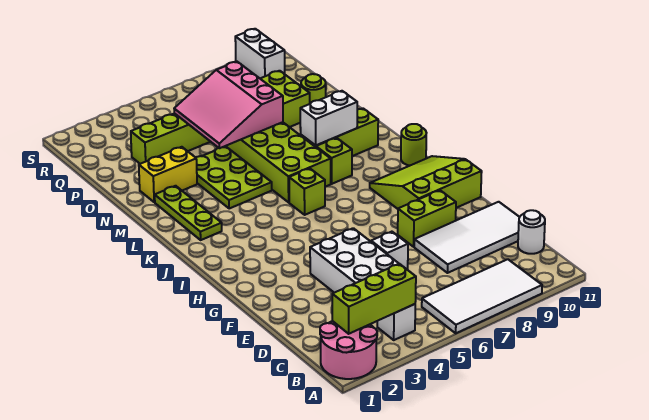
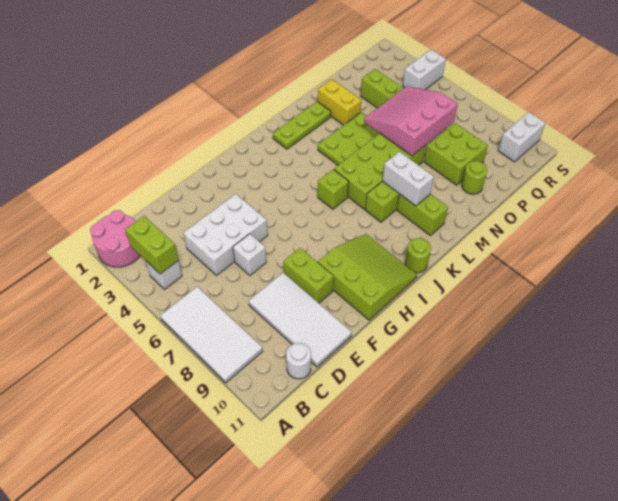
lime brick B2:B4 level 2 -> lime brick B3:B4 level 2
none -> white brick R4:S4 level 1

